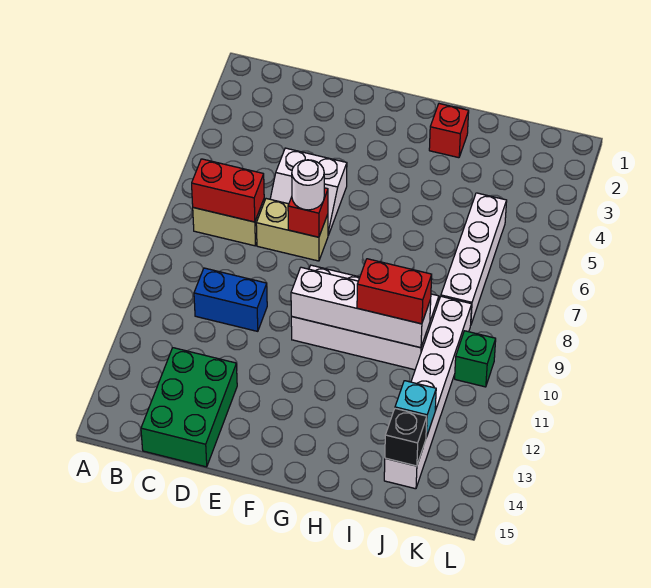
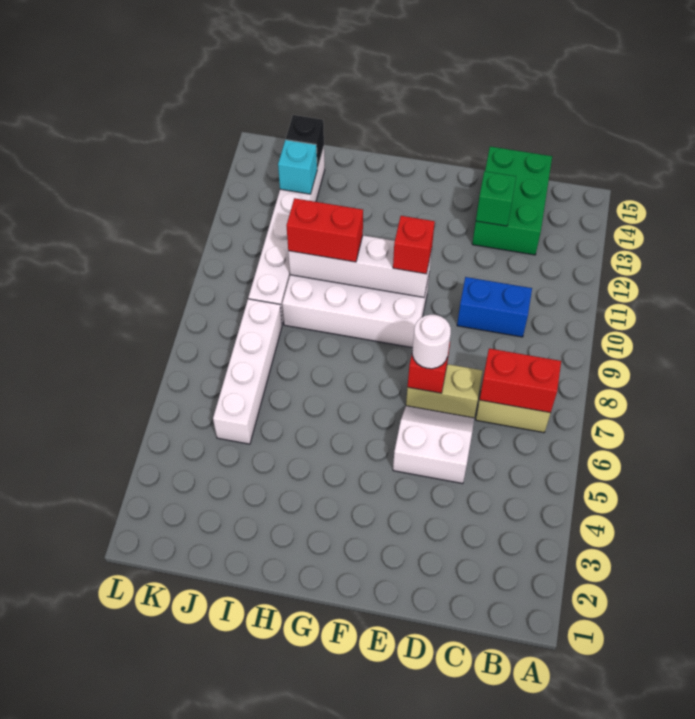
red brick H2 level 1 -> red brick F10 level 3
green brick K10 level 1 -> green brick D13 level 2

